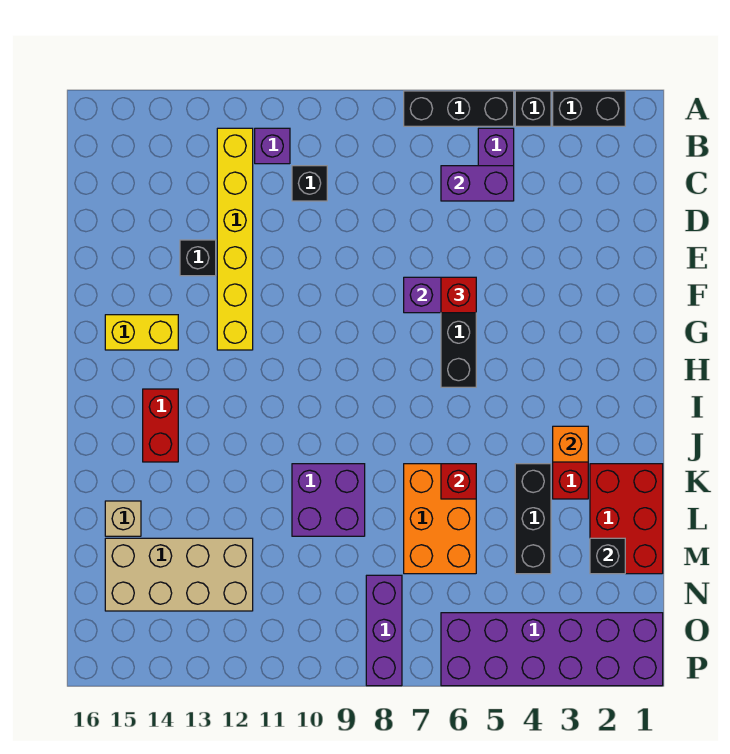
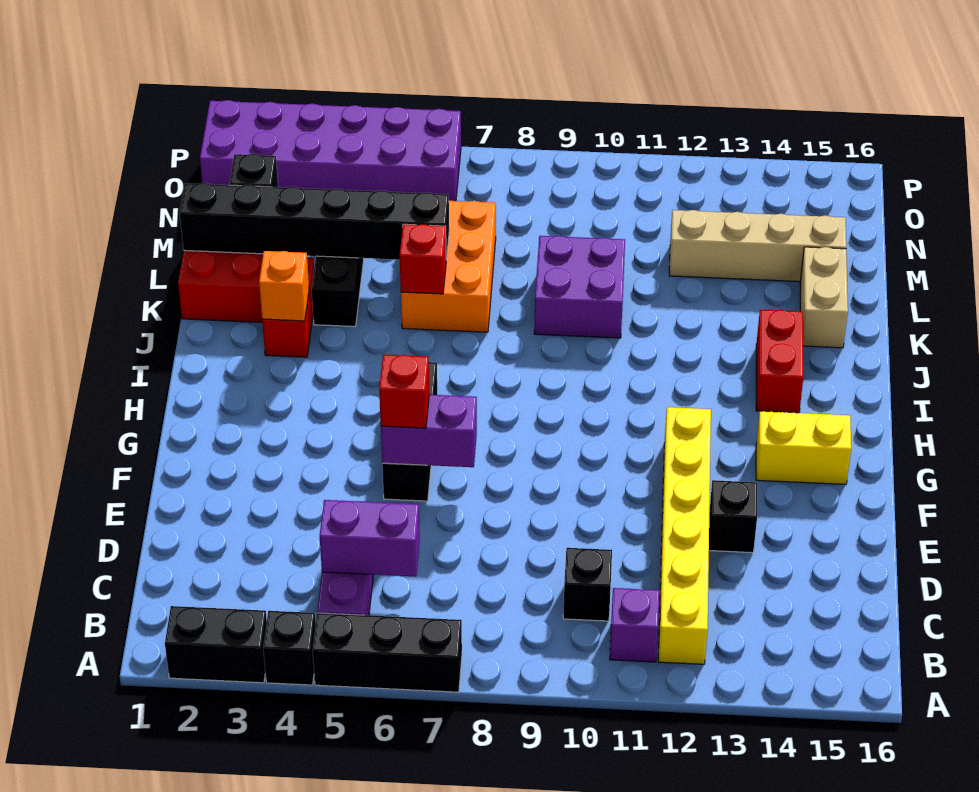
none -> black brick L1:L6 level 2
tan brick L15 level 1 -> tan brick K15:L15 level 1
tan brick M12:N15 level 1 -> tan brick M12:M15 level 1
purple brick N8:P8 level 1 -> none

